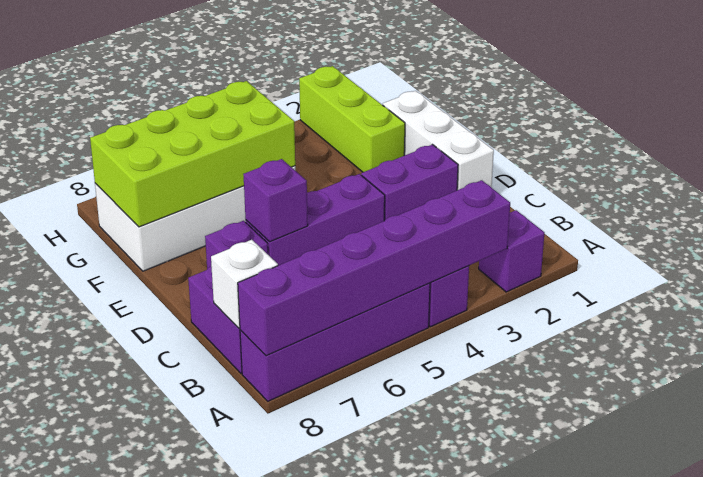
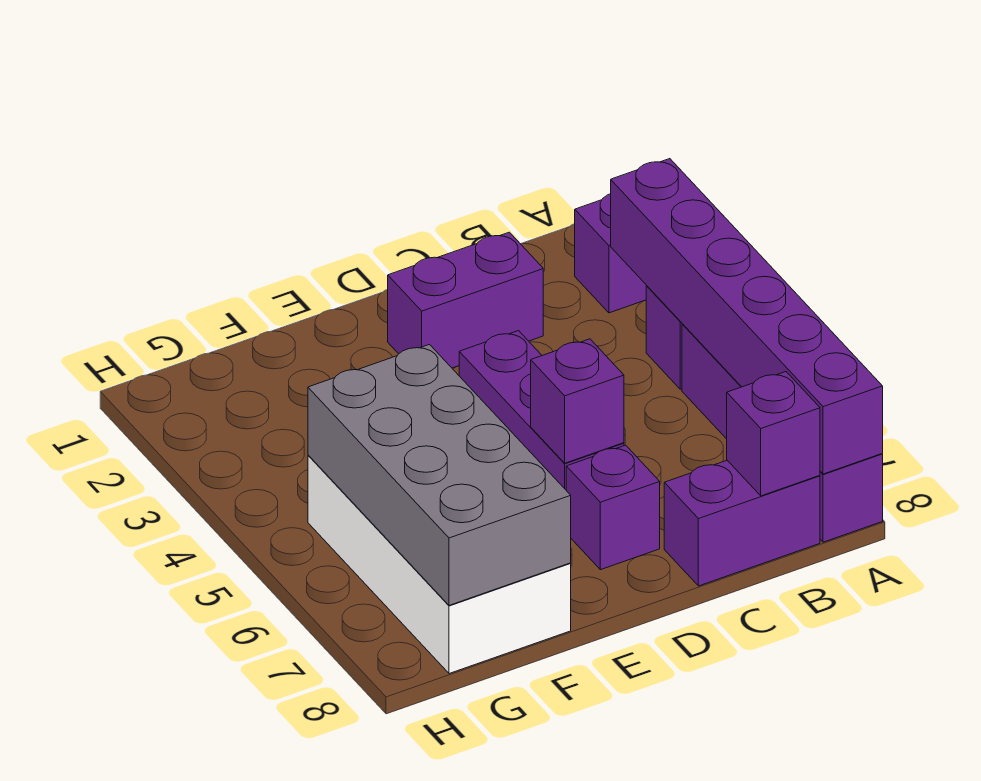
white brick B8 level 2 -> purple brick B8 level 2
white brick D1:F1 level 1 -> none
purple brick D2:D3 level 1 -> purple brick C2:D2 level 1
lime brick F2:H2 level 1 -> none
lime brick F5:G8 level 2 -> grey brick F5:G8 level 2

